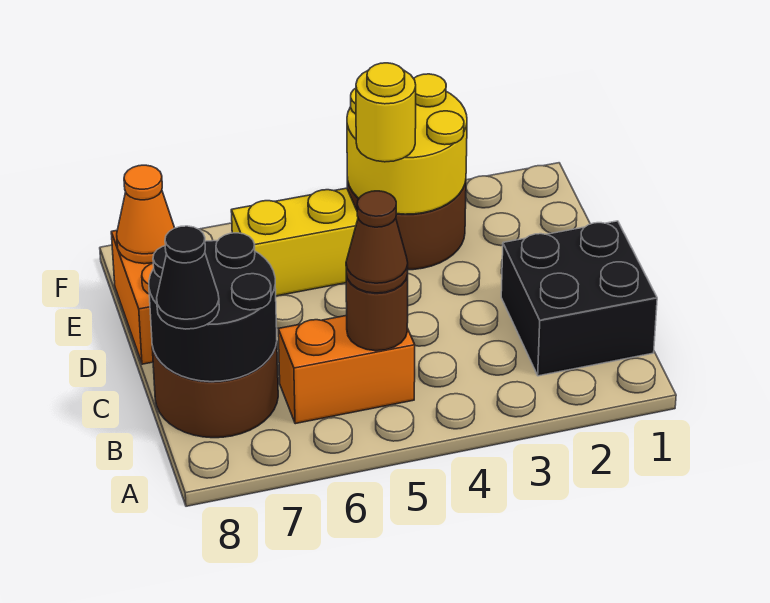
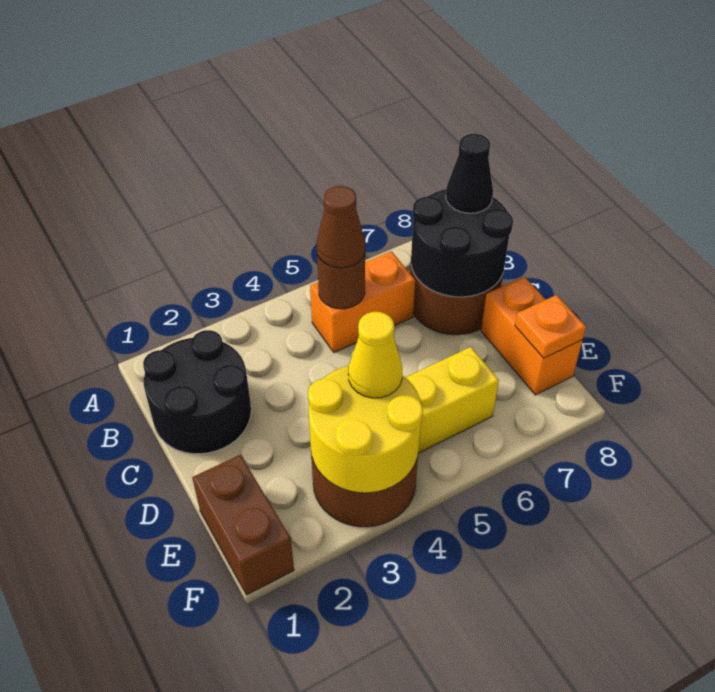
black brick B1:C2 level 1 -> black round brick B1:C2 level 1
none -> brown brick E1:F1 level 1
yellow round brick E4 level 3 -> yellow cone E4 level 3
orange cone E8 level 2 -> orange plate E8 level 2

